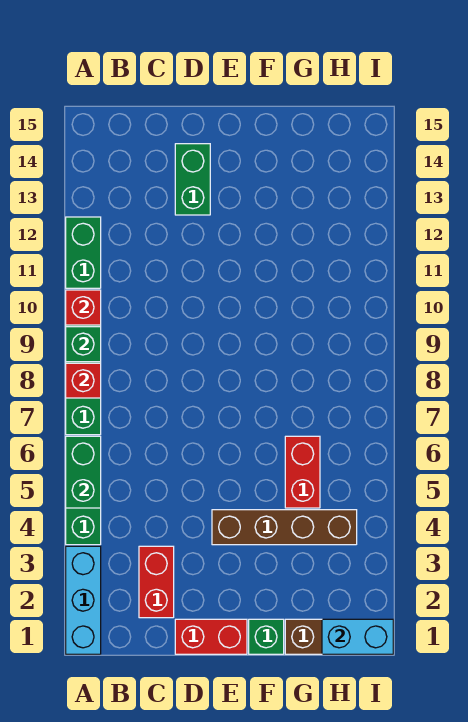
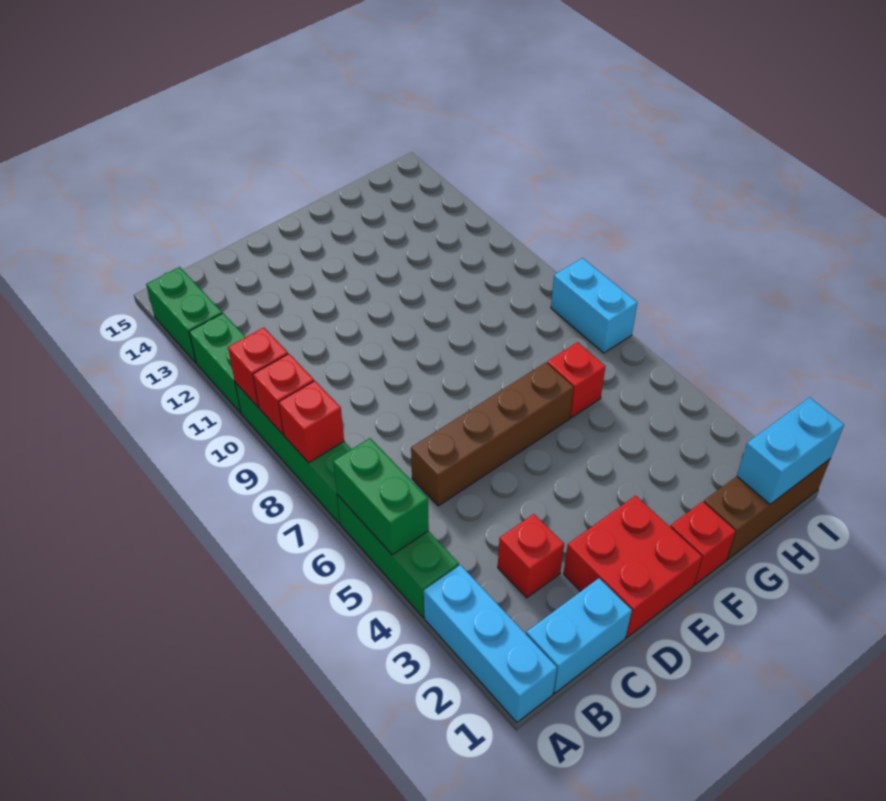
green brick A9 level 2 -> red brick A9 level 2
none -> cyan brick B1:C1 level 1
red brick C2:C3 level 1 -> red brick C3 level 1
red brick D1:E1 level 1 -> red brick D1:E2 level 1
green brick D13:D14 level 1 -> green brick A13:A14 level 1
brown brick E4:H4 level 1 -> brown brick C6:F6 level 1
green brick F1 level 1 -> red brick F1 level 1
red brick G5:G6 level 1 -> red brick G6 level 1
none -> cyan brick I7:I8 level 1

